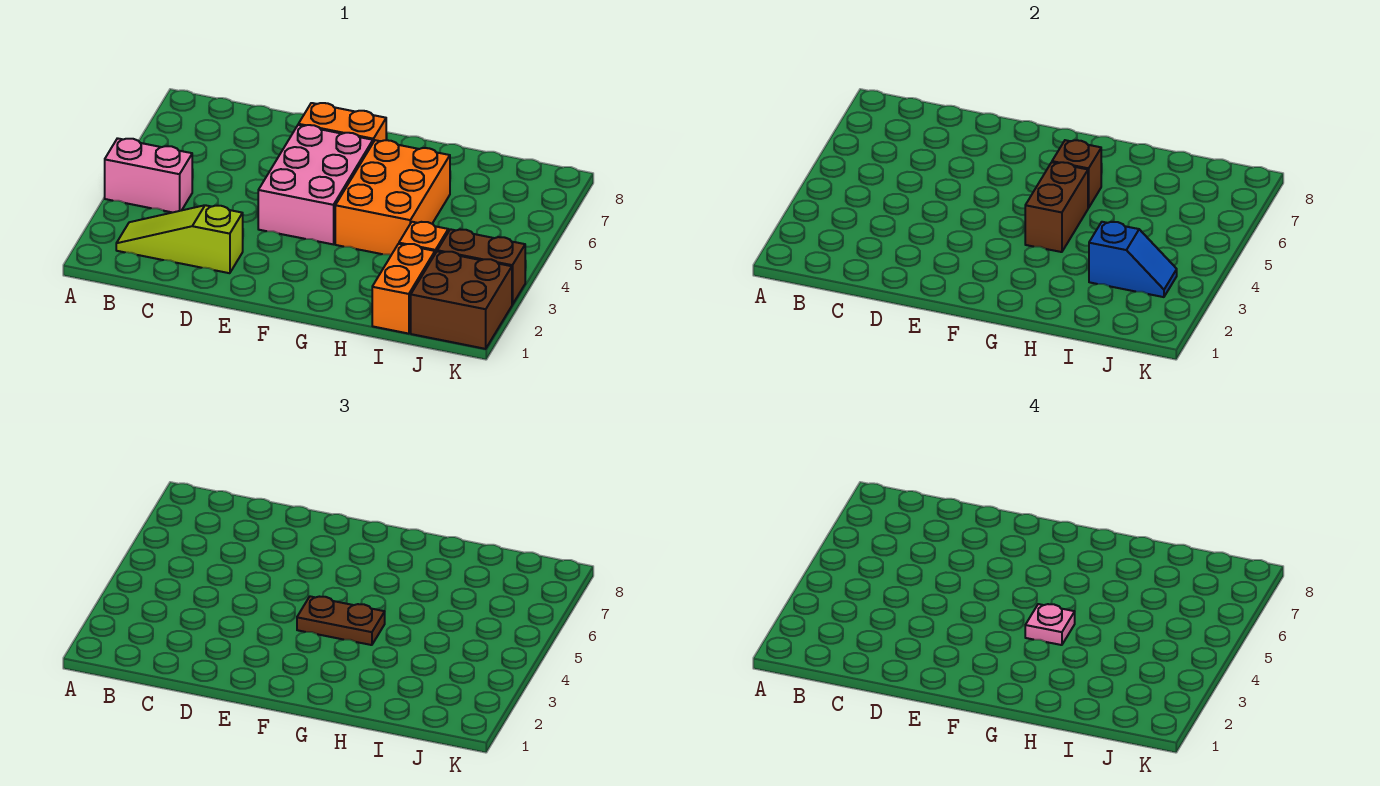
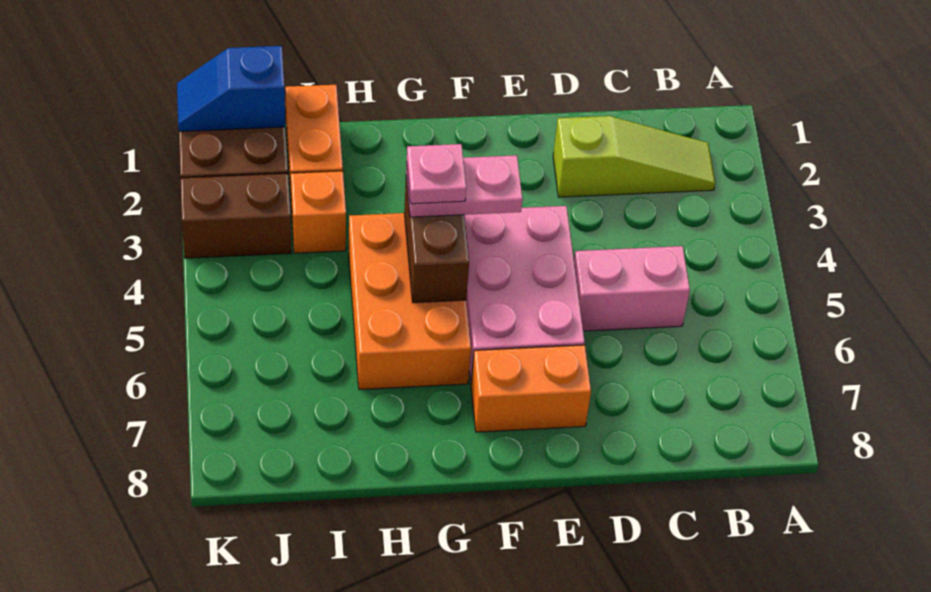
pink brick A4:B4 level 1 -> pink brick C5:D5 level 1
brown plate F4:G4 level 3 -> pink plate F4:G4 level 3
brown brick G6 level 2 -> none
blue slope I3:J3 level 2 top I -> blue slope J1:K1 level 2 top J

